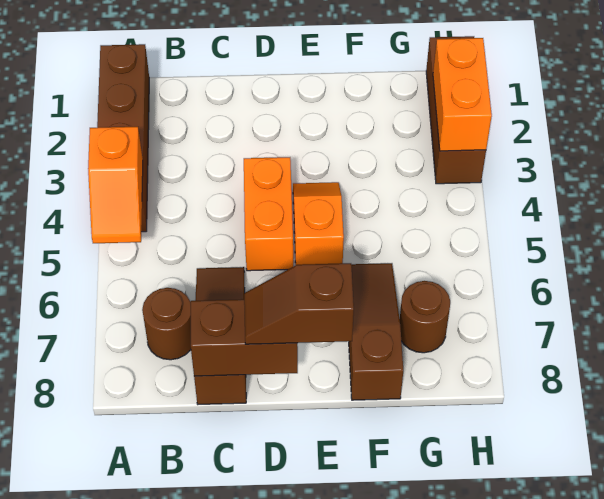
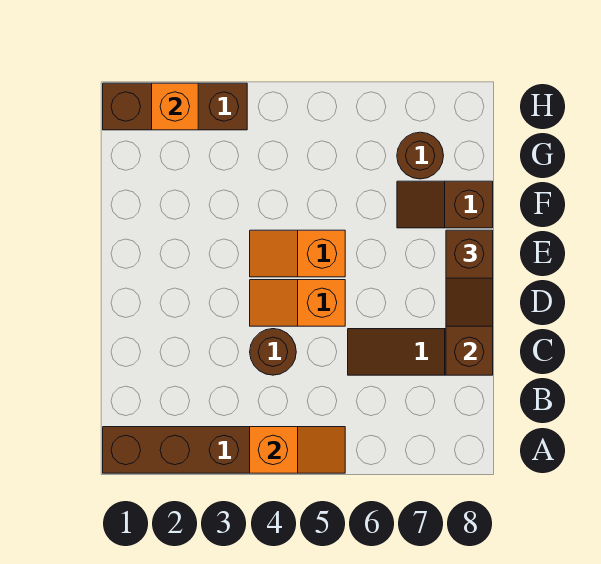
brown round brick B7 level 1 -> brown round brick C4 level 1
orange brick D4:D5 level 1 -> orange slope D4:D5 level 1 top 5
brown slope F6:F8 level 1 top 8 -> brown slope F7:F8 level 1 top 8
orange brick H2:H3 level 2 -> orange brick H2 level 2

